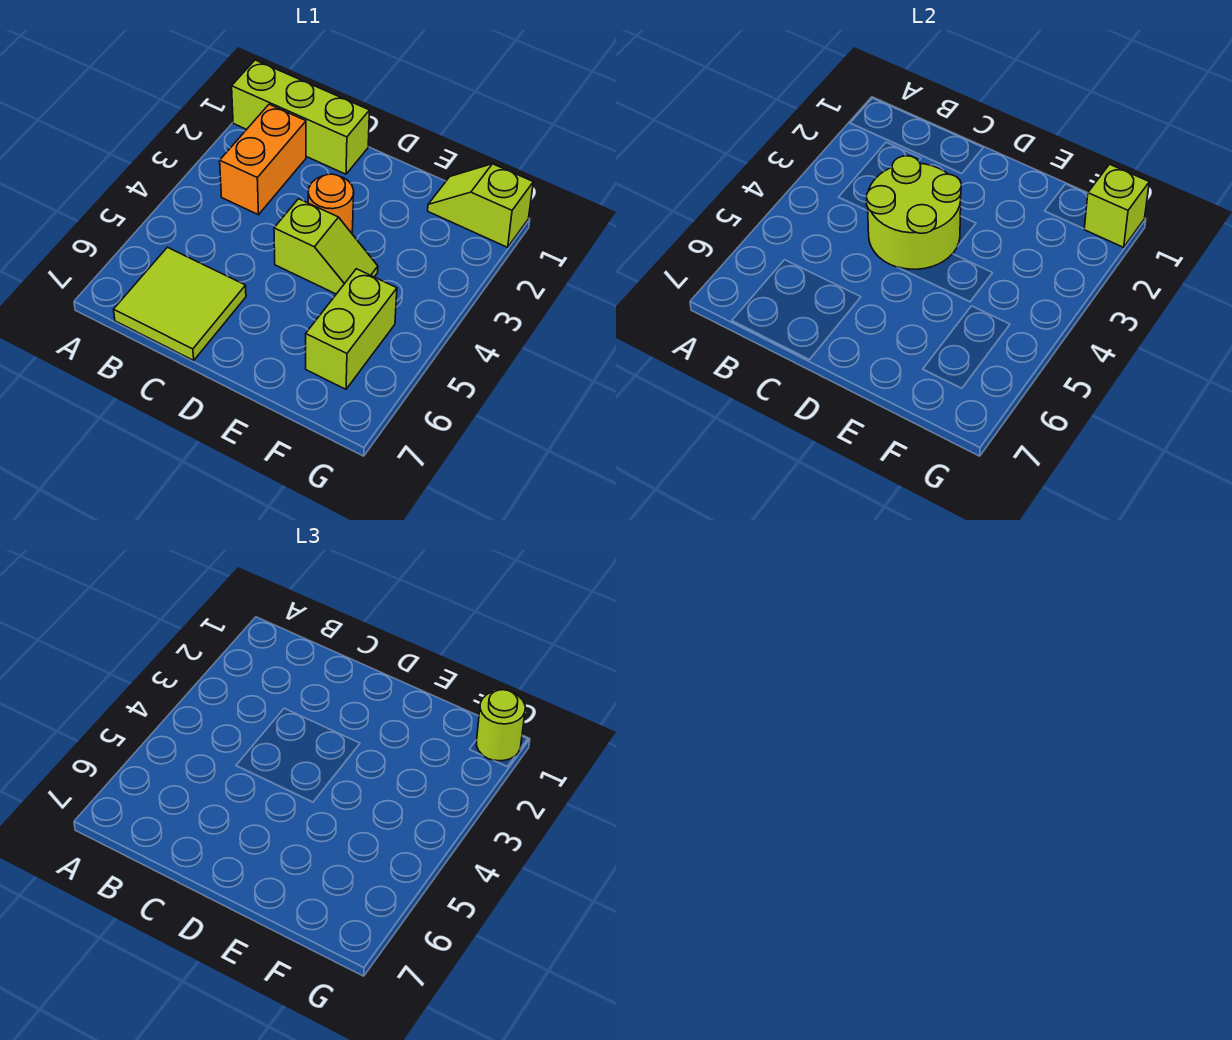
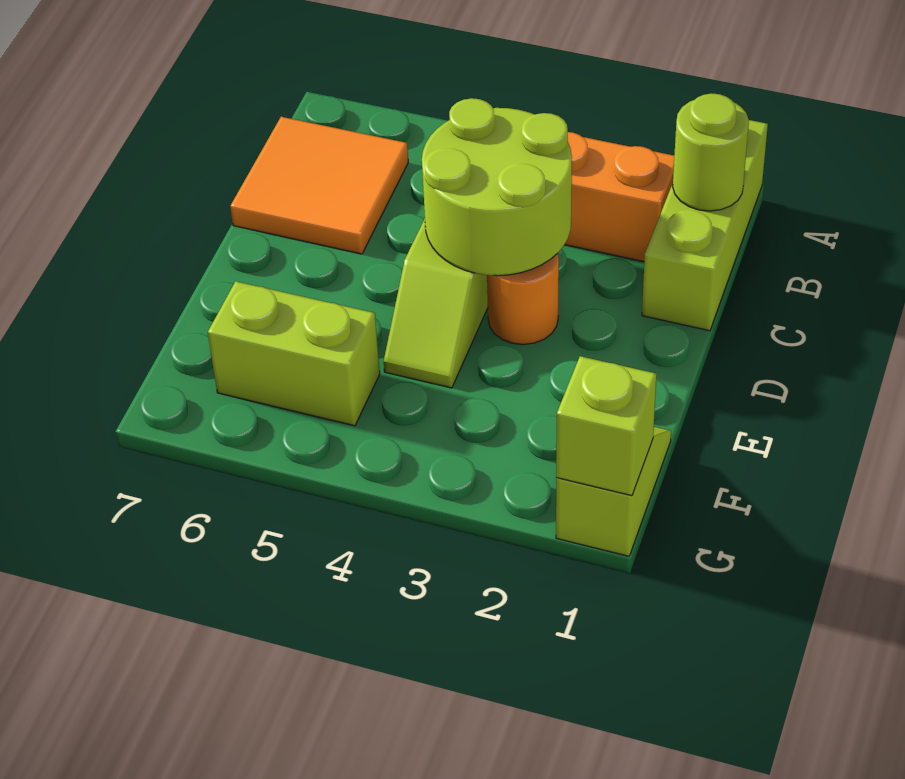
lime tile B6:C7 level 1 -> orange tile B6:C7 level 1
lime round brick G1 level 3 -> lime round brick B1 level 2

